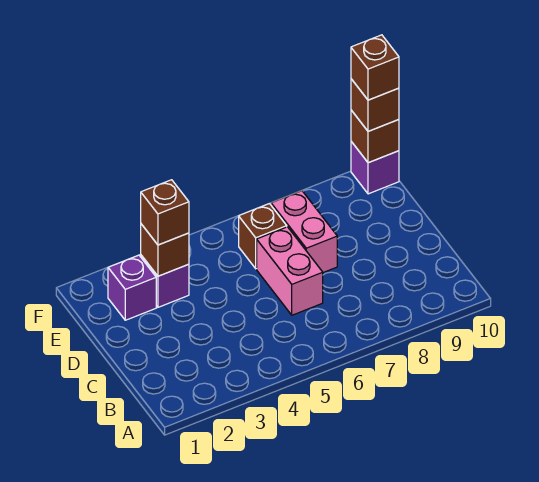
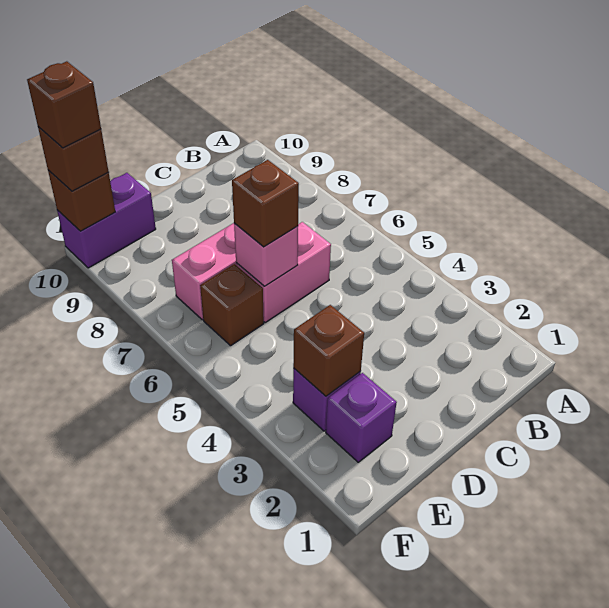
none -> pink brick D6 level 2
brown brick E3 level 3 -> brown brick D6 level 3
purple brick F10 level 1 -> purple brick E10:F10 level 1

